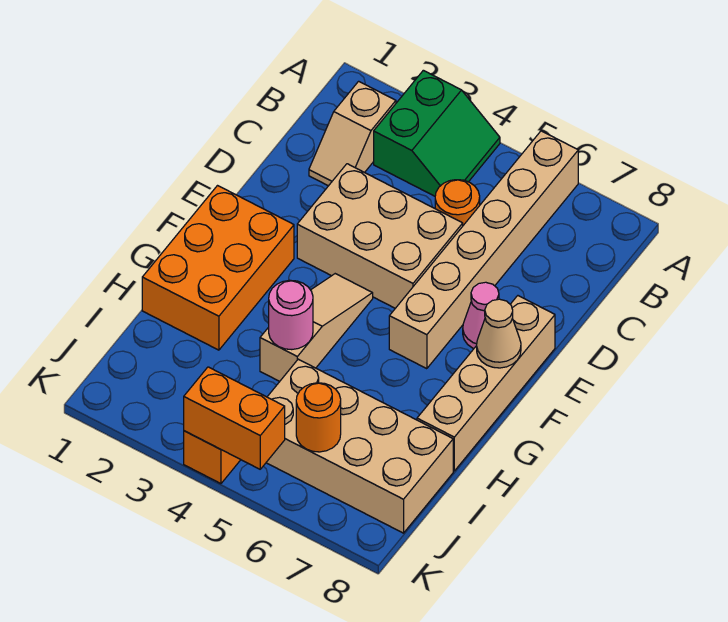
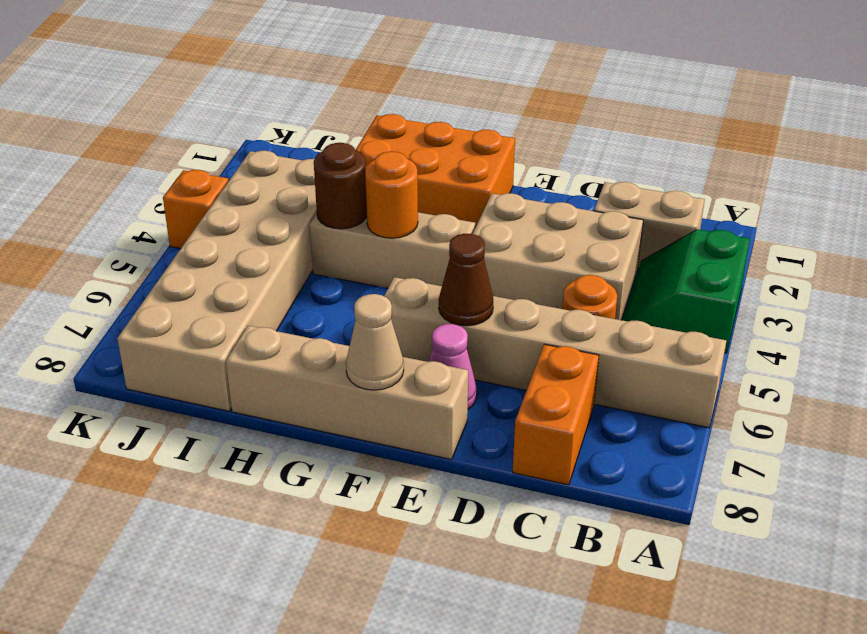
green slope A3:B4 level 1 top 3 -> green slope A3:B4 level 1 top A
tan slope B2:C2 level 1 top B -> tan brick B2:C2 level 1
tan brick D3:E5 level 1 -> tan brick C3:E4 level 1
none -> brown cone E6 level 2
tan slope F4:H4 level 1 top H -> tan brick F4:H4 level 1
pink round brick H4 level 2 -> brown round brick H4 level 2
tan brick I5:J8 level 1 -> tan brick I3:J8 level 1
orange round brick J6 level 2 -> orange round brick G4 level 2
orange brick K4:K5 level 2 -> orange brick C7:C8 level 1

